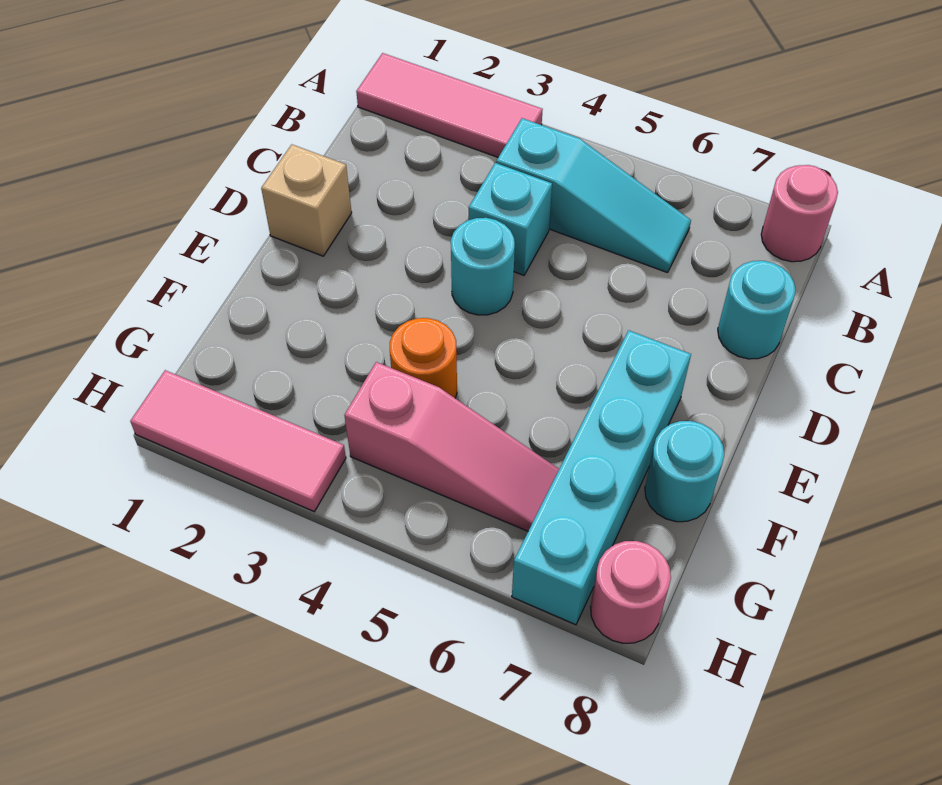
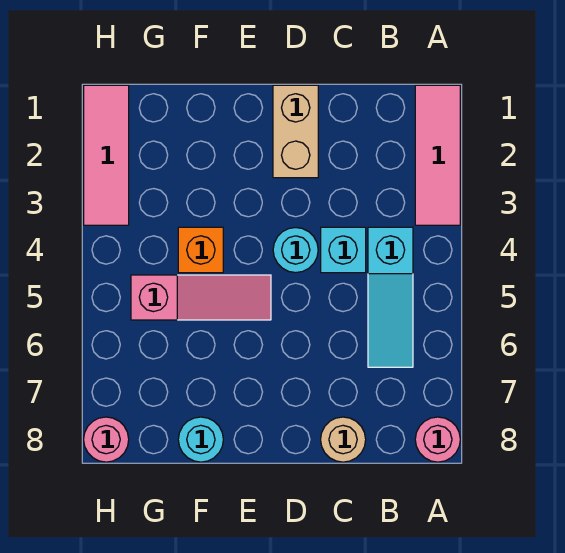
cyan round brick C8 level 1 -> tan round brick C8 level 1
tan brick D1 level 1 -> tan brick D1:D2 level 1
cyan brick E7:H7 level 1 -> none
orange round brick F4 level 1 -> orange brick F4 level 1
pink slope G4:G6 level 1 top 4 -> pink slope E5:G5 level 1 top G

